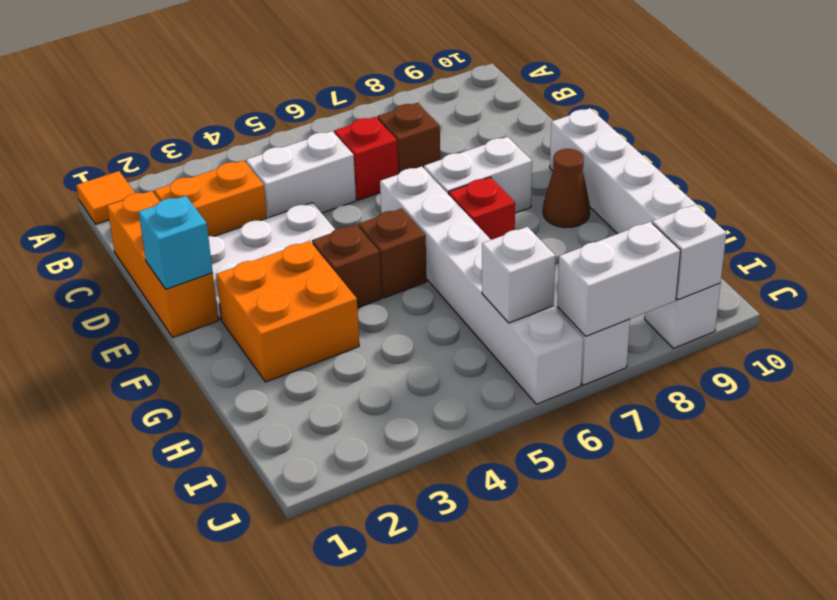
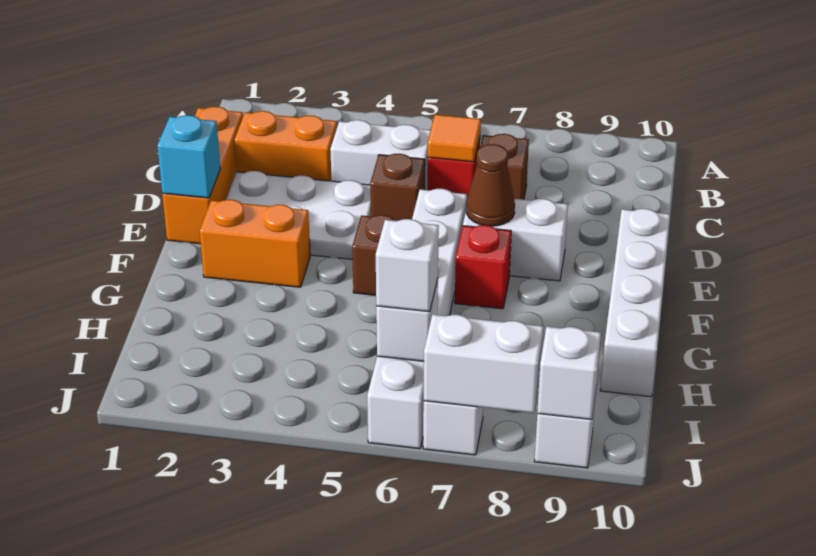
orange tile A1 level 1 -> orange tile C6 level 2
orange brick F2:G3 level 1 -> orange brick F2:F3 level 1
brown brick F4 level 1 -> brown brick D5 level 1
brown cone F9 level 1 -> brown cone E7 level 2
none -> white brick I6 level 3

